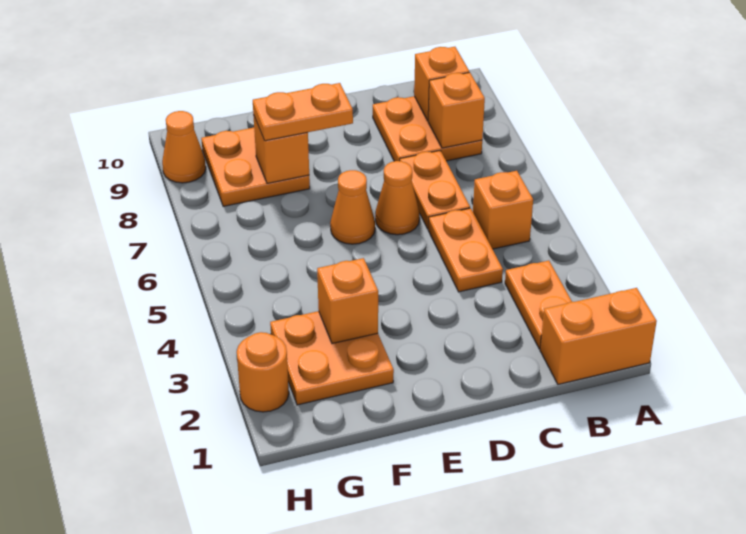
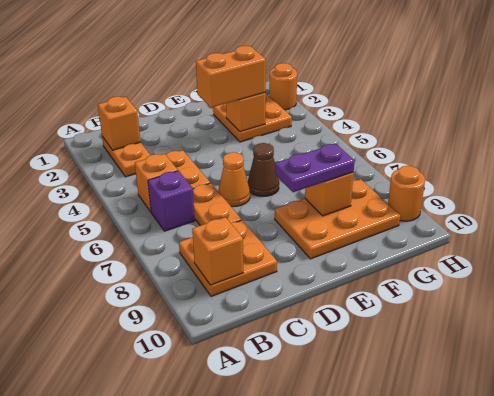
orange brick A1:B1 level 1 -> orange brick E3:F3 level 3
none -> purple brick B6 level 1
orange brick B8 level 2 -> orange brick B2 level 2
orange cone E6 level 1 -> brown cone E6 level 1
orange plate E8:F8 level 3 -> purple plate E8:F8 level 3
orange plate F8:G9 level 1 -> orange plate E8:G9 level 1
orange cone H9 level 1 -> orange round brick H9 level 1

